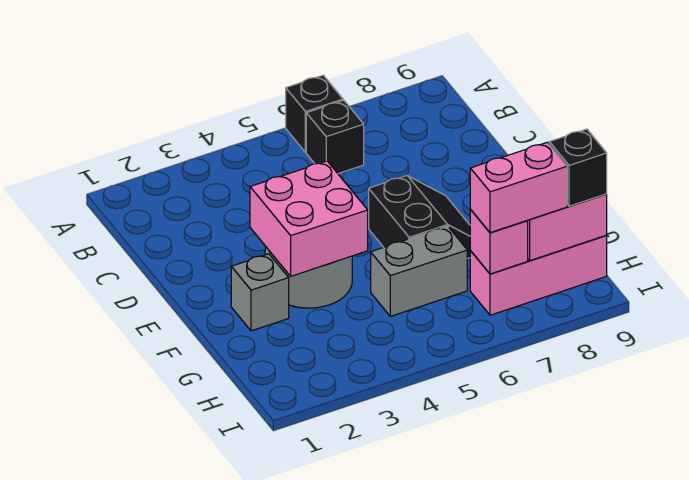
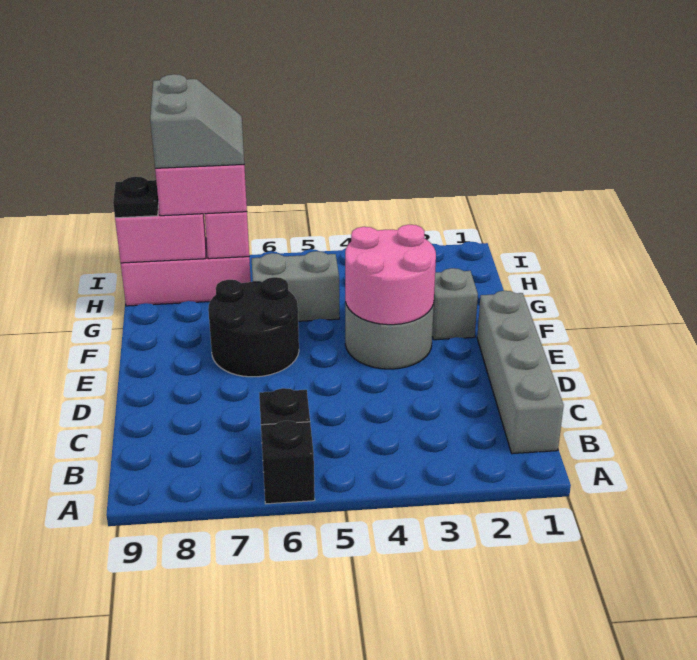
none -> grey brick B1:E1 level 1
pink brick E3:F4 level 2 -> pink round brick E3:F4 level 2
black slope E6:F7 level 1 top 6 -> black round brick E6:F7 level 1
none -> grey slope H7:I8 level 4 top 8
black brick H9 level 3 -> black plate H9 level 3

